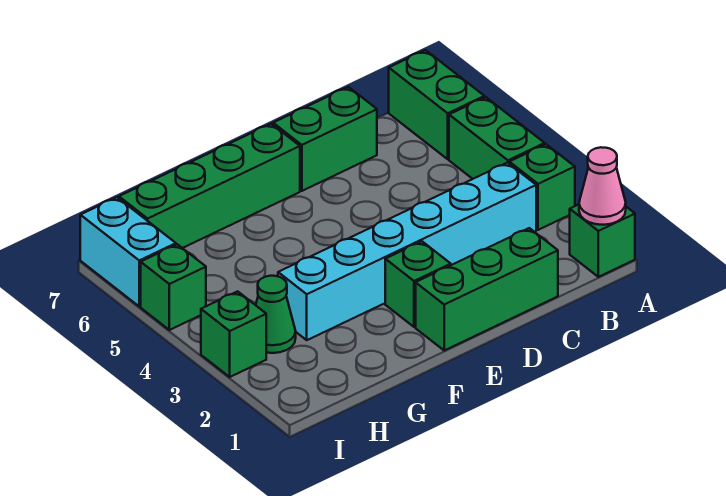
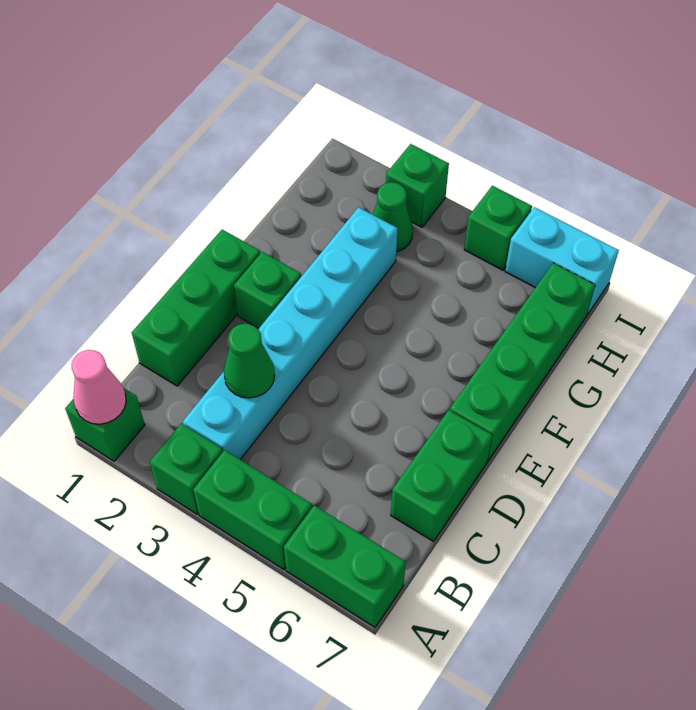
none -> green cone C3 level 2

